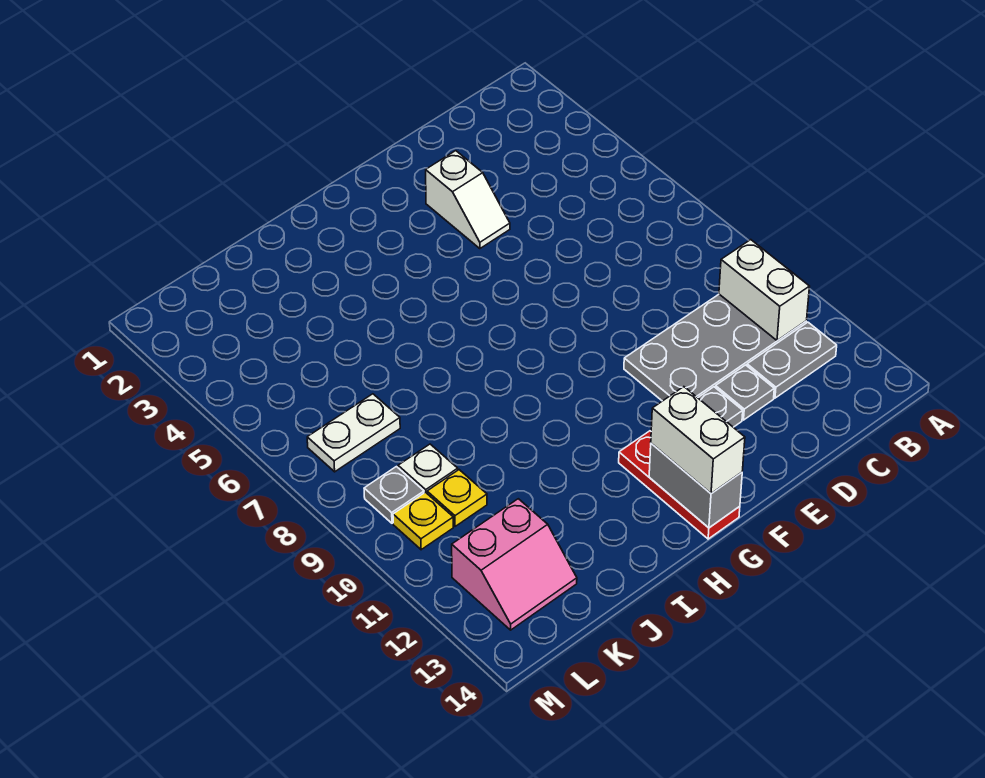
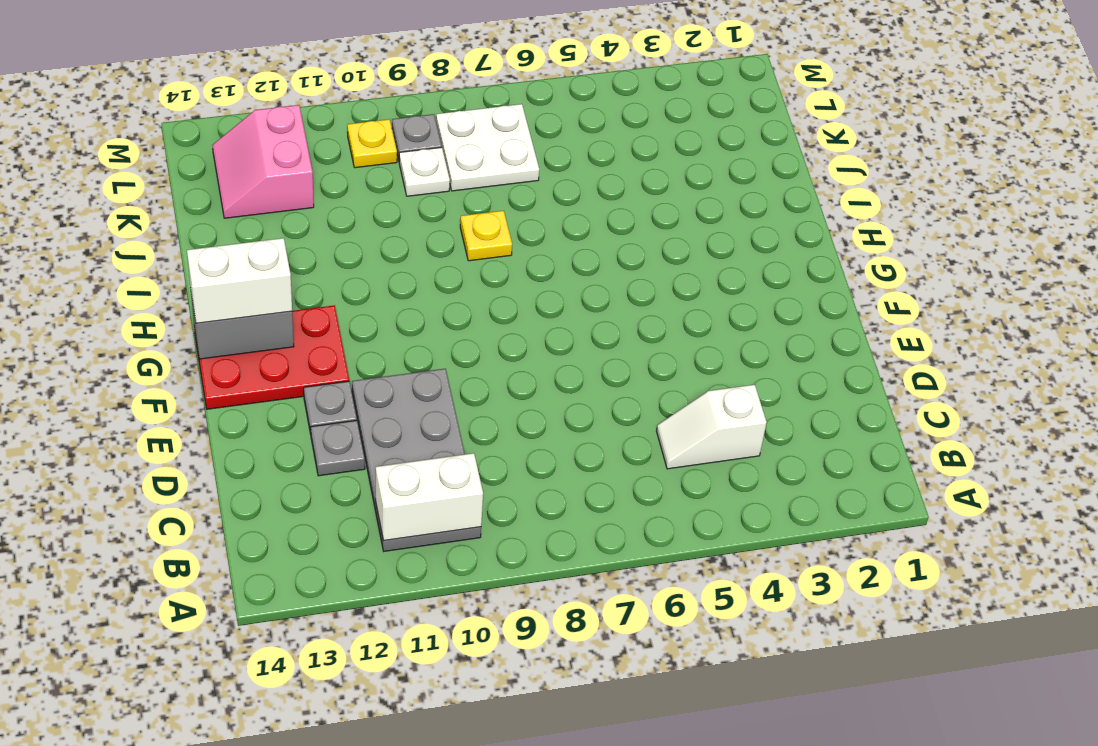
grey plate B12:C12 level 1 -> none
white slope E3:E4 level 1 top 3 -> white slope C4:C5 level 1 top 4
red plate G12:G14 level 1 -> red plate F12:G14 level 1
white plate K7:L7 level 1 -> white plate K7:L8 level 1
yellow plate K10 level 1 -> yellow plate I8 level 1

